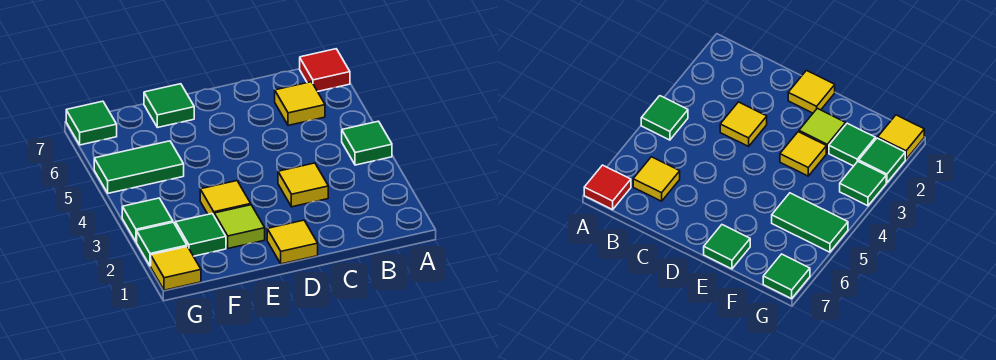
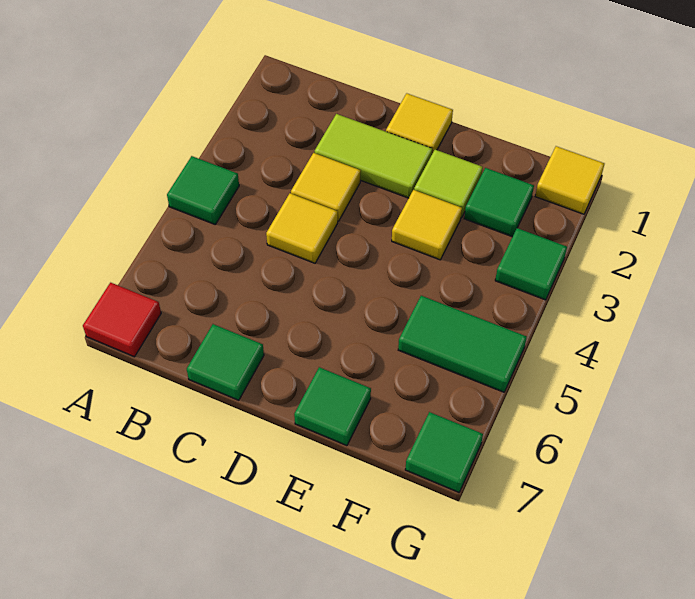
yellow tile B6 level 1 -> yellow tile C4 level 1
none -> lime tile C2:D2 level 1
green tile G2 level 1 -> green tile C7 level 1

